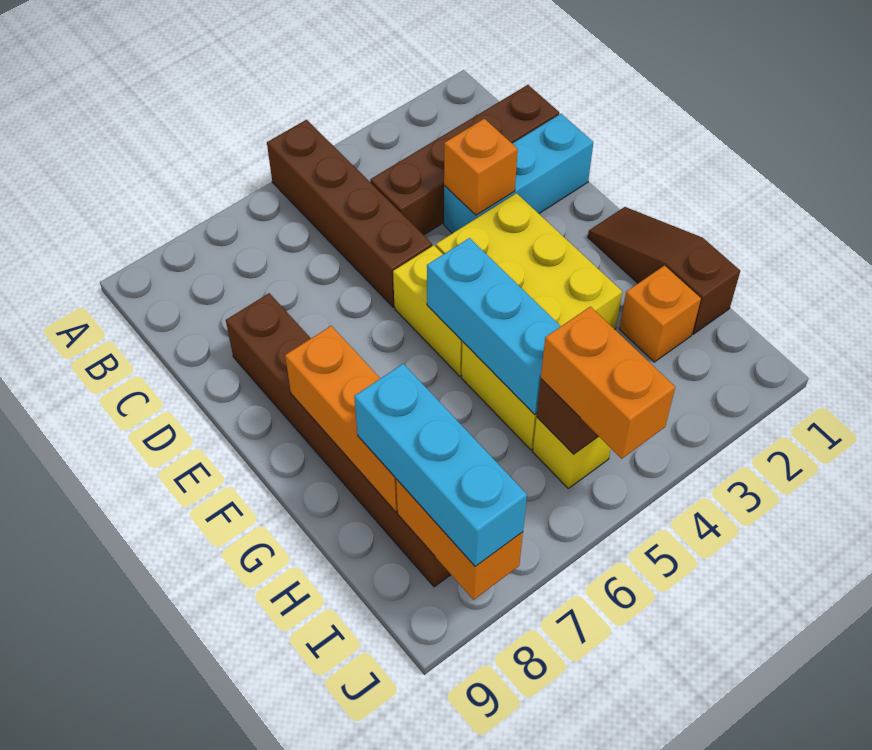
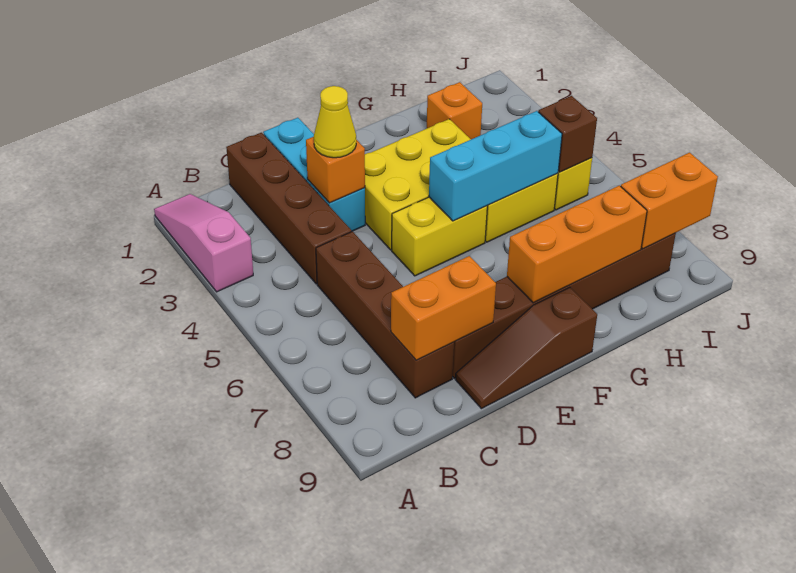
none -> pink slope A1:A3 level 1 top 3
brown brick A5:D5 level 1 -> brown brick C5:C8 level 1
none -> yellow cone D3 level 3
brown slope F1:H1 level 1 top H -> brown slope D9:F9 level 1 top F
cyan brick H8:J8 level 3 -> none
orange brick I5:J5 level 3 -> orange brick C8:D8 level 2

